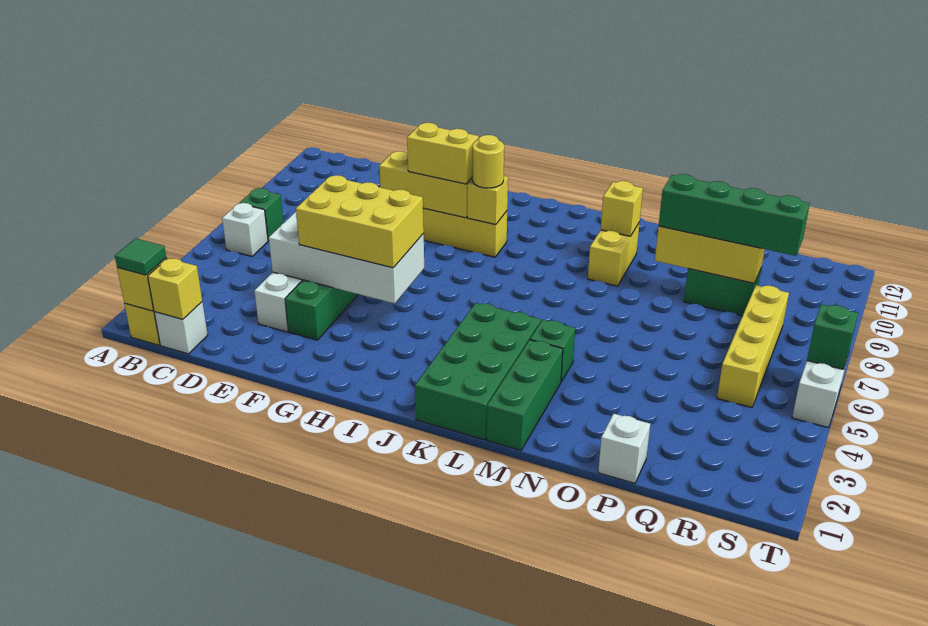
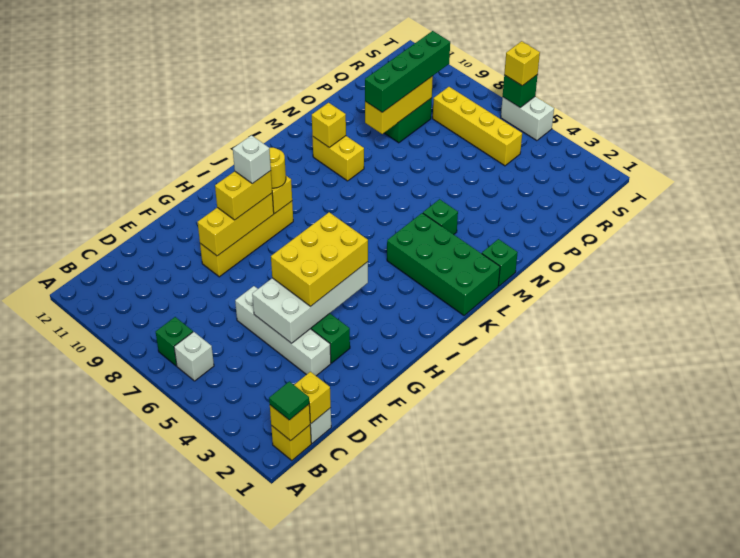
green brick M1:M3 level 1 -> green brick M1 level 1
white brick P1 level 1 -> white brick H9 level 4
none -> yellow brick T6 level 3

